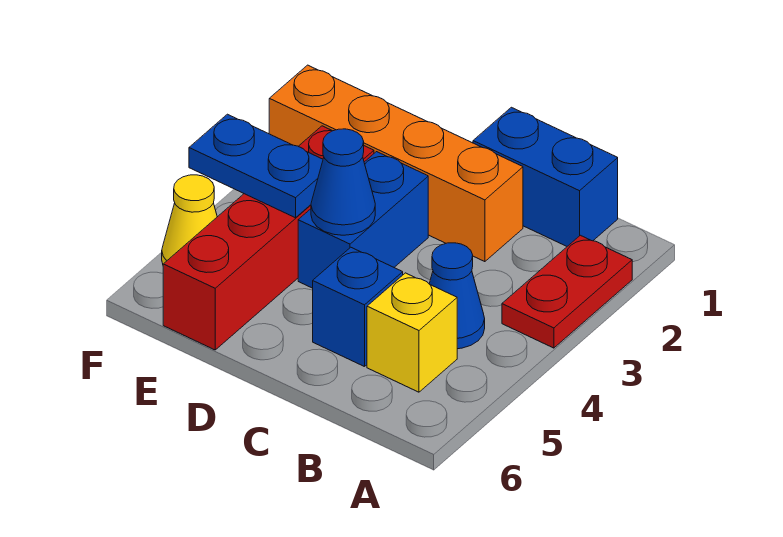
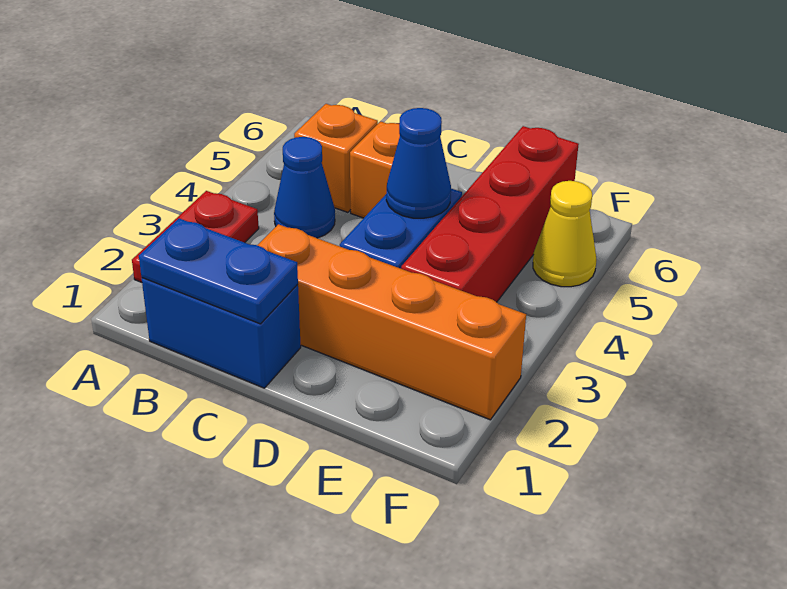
yellow brick B5 level 1 -> orange brick B5 level 1
blue brick C5 level 1 -> orange brick C5 level 1
blue plate E4:F4 level 2 -> blue plate B1:C1 level 2

